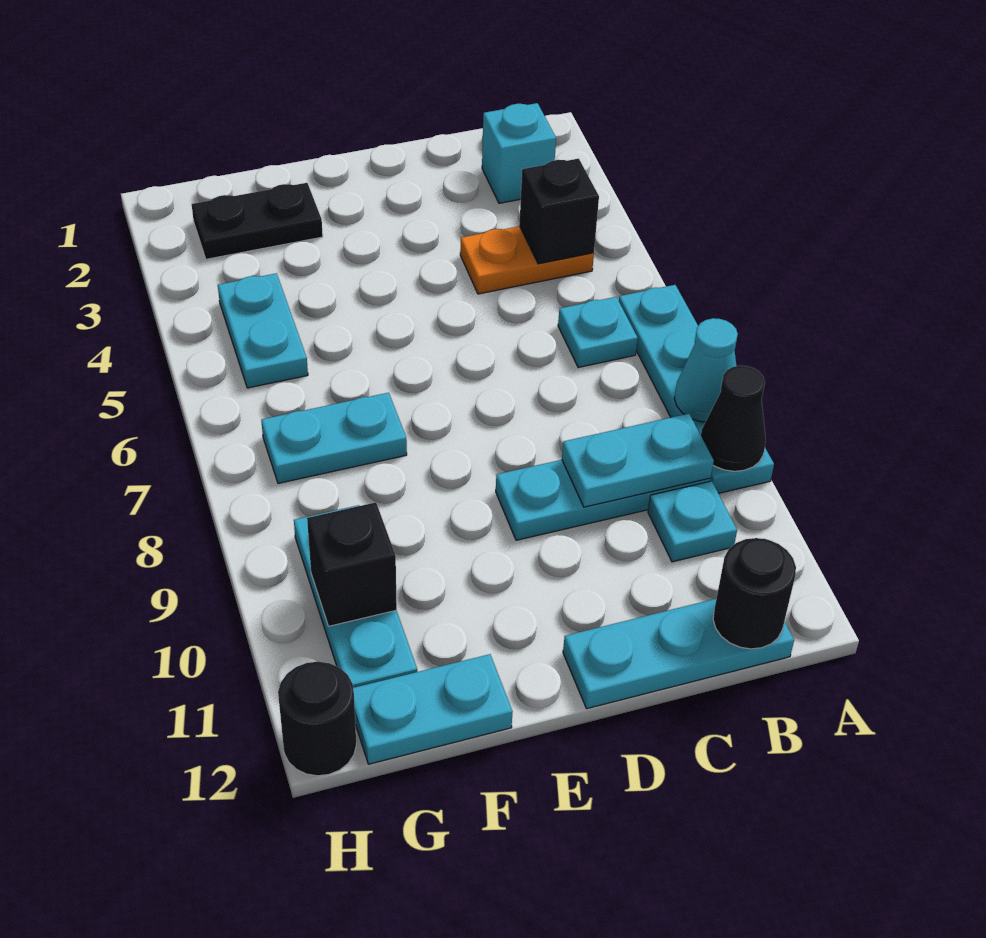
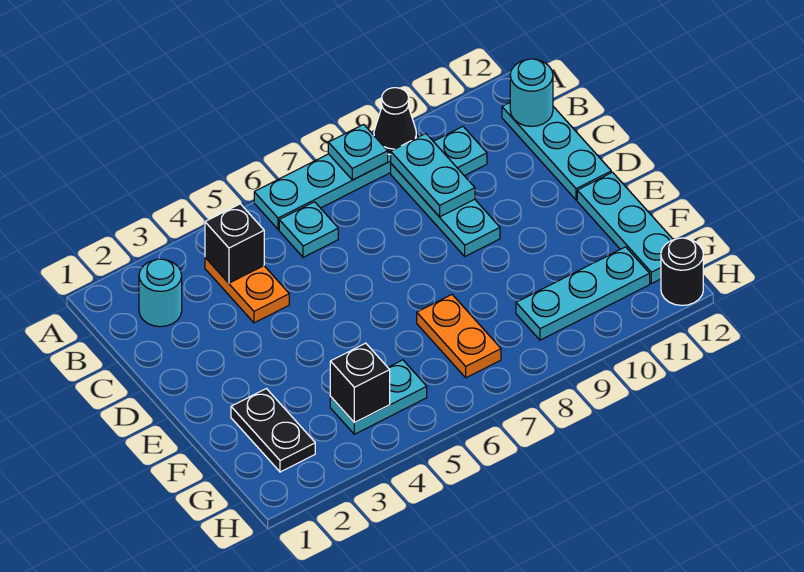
cyan cone A8 level 2 -> cyan plate A8 level 2
cyan brick B2 level 1 -> cyan round brick B2 level 1
black round brick B12 level 2 -> cyan round brick B12 level 2
cyan plate F7:G7 level 1 -> orange plate F7:G7 level 1
cyan plate F12:G12 level 1 -> cyan plate E12:G12 level 1
black brick G10 level 2 -> black brick G4 level 2

